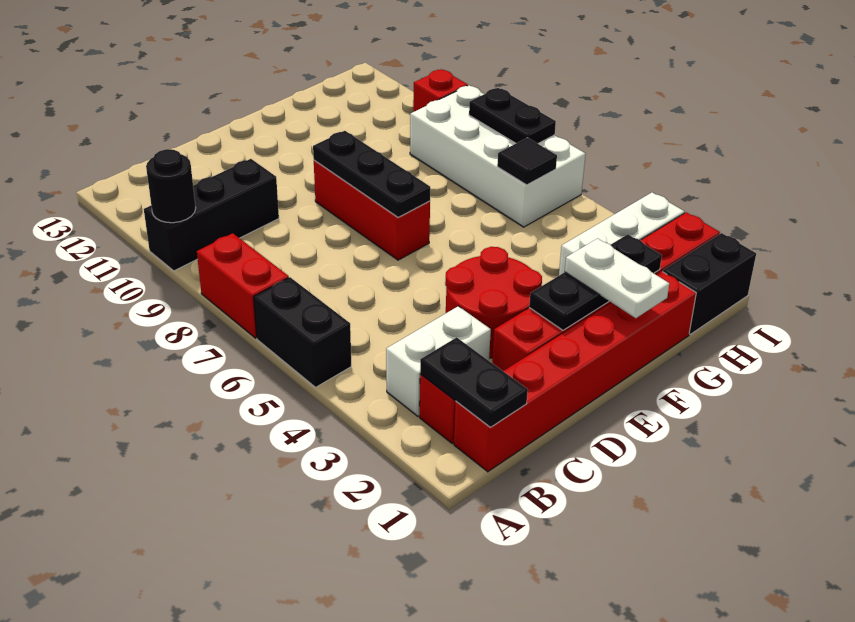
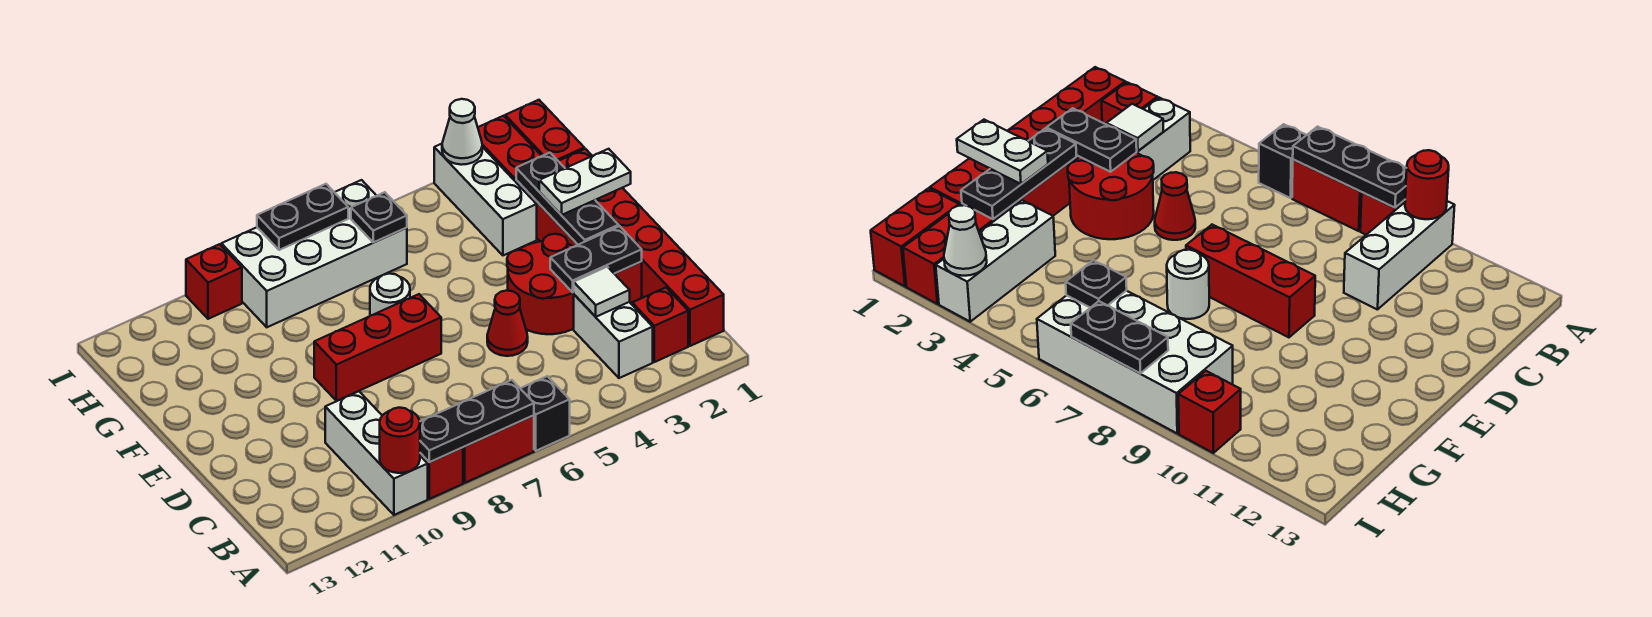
black brick A5:A6 level 1 -> black brick A6 level 1
none -> red brick A9 level 1
black brick A10:C10 level 1 -> white brick A10:C10 level 1
black round brick A10 level 2 -> red round brick A10 level 2
black plate B1:B2 level 2 -> black plate D2:D3 level 2
none -> white tile C3 level 2
none -> red cone D5 level 1
black plate E7:E9 level 2 -> black plate A7:A9 level 2
none -> white round brick F7 level 1
black brick H1:I1 level 1 -> red brick H1:I1 level 1
black tile H6 level 2 -> black plate H6 level 2
none -> white cone I3 level 2

